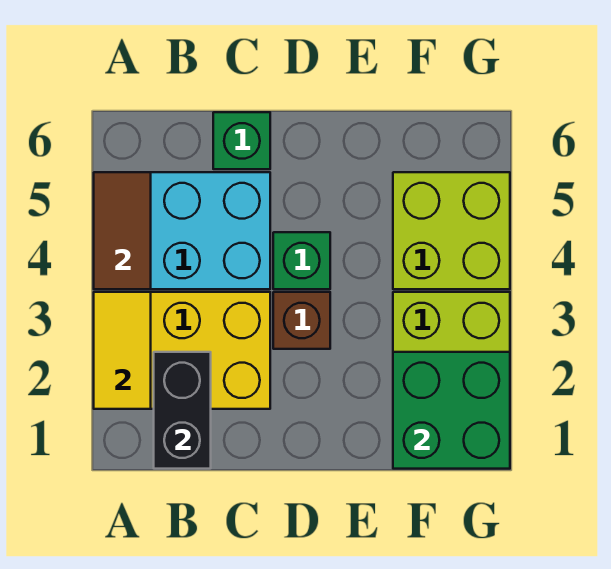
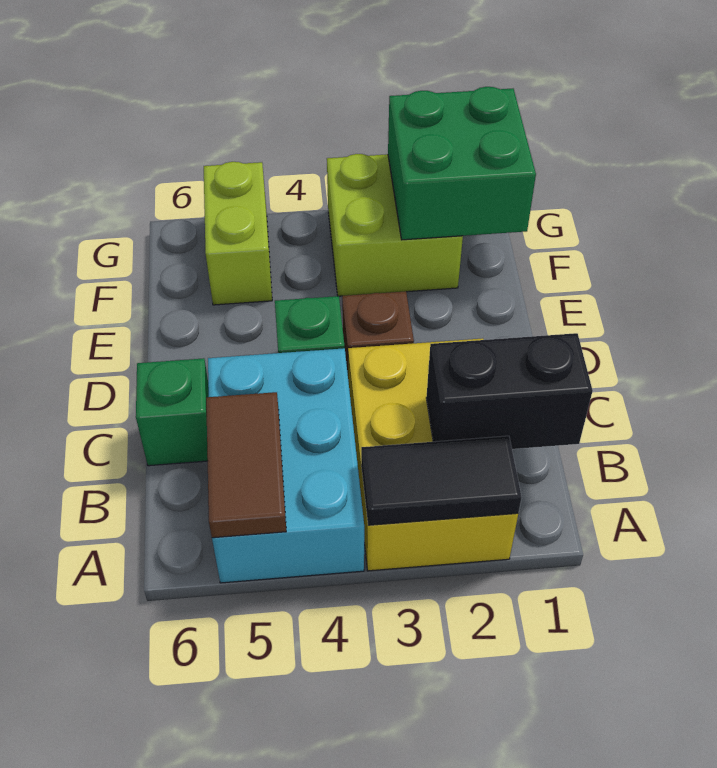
yellow tile A2:A3 level 2 -> black tile A2:A3 level 2
brown tile A4:A5 level 2 -> brown tile A5:B5 level 2
lime brick F4:G5 level 1 -> lime brick F5:G5 level 1

